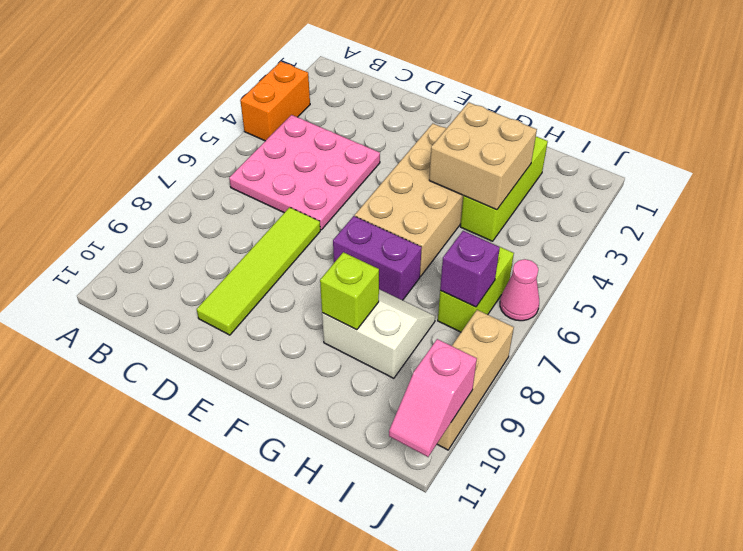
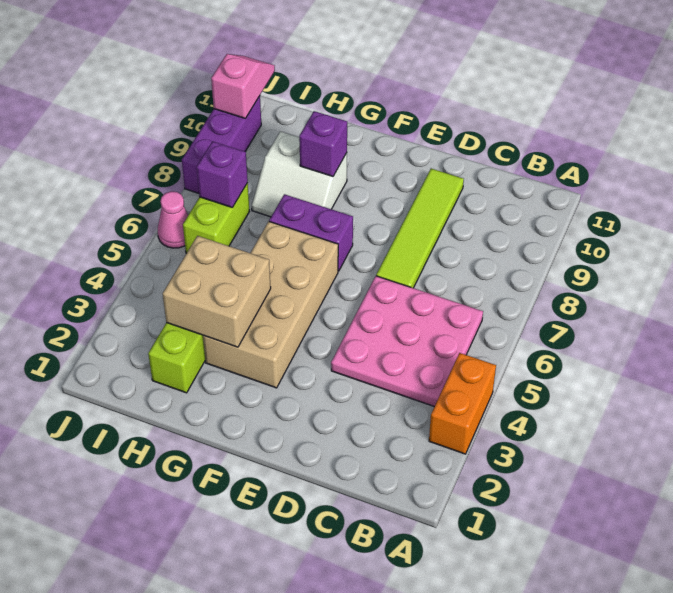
lime brick G9 level 2 -> purple brick G9 level 2
tan brick J8:J10 level 1 -> purple brick J8:J10 level 1

